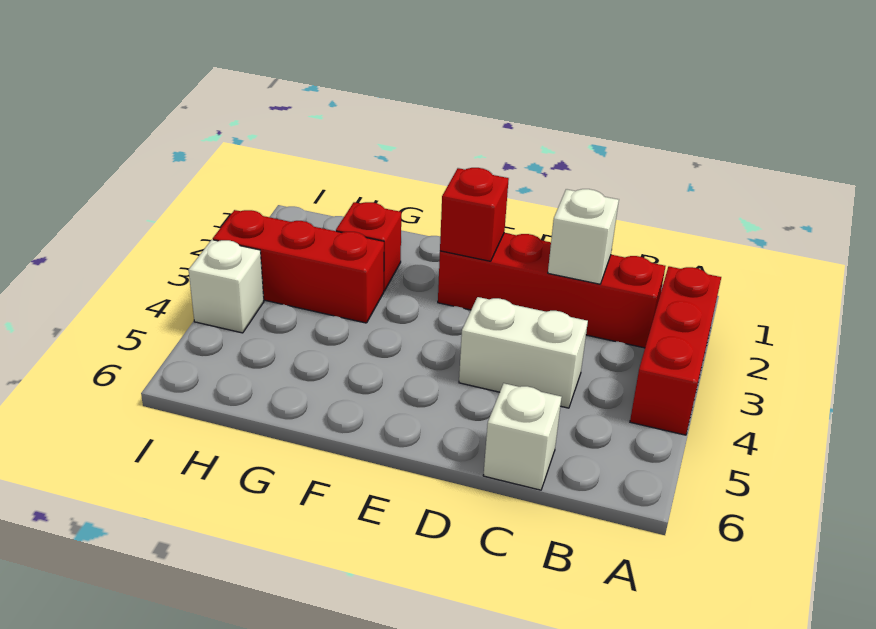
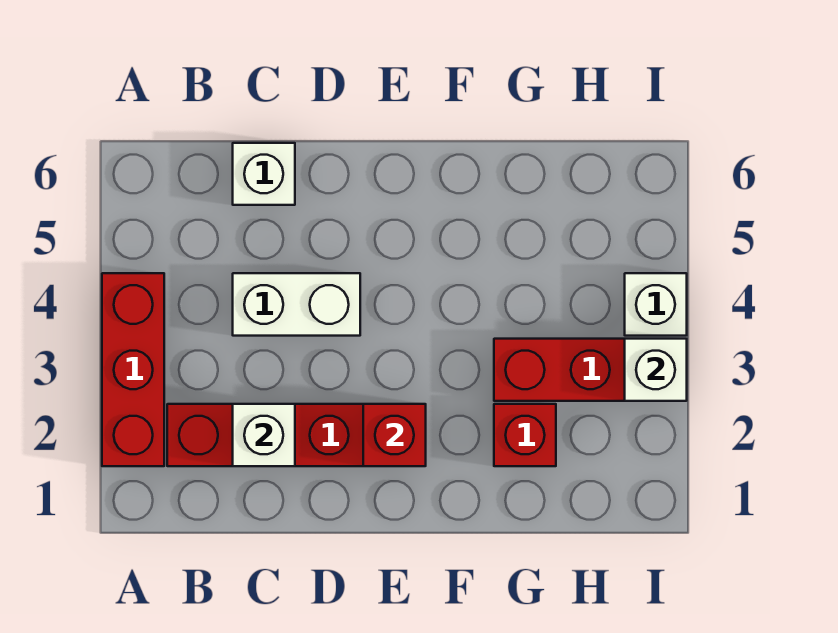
none -> white brick I3 level 2

